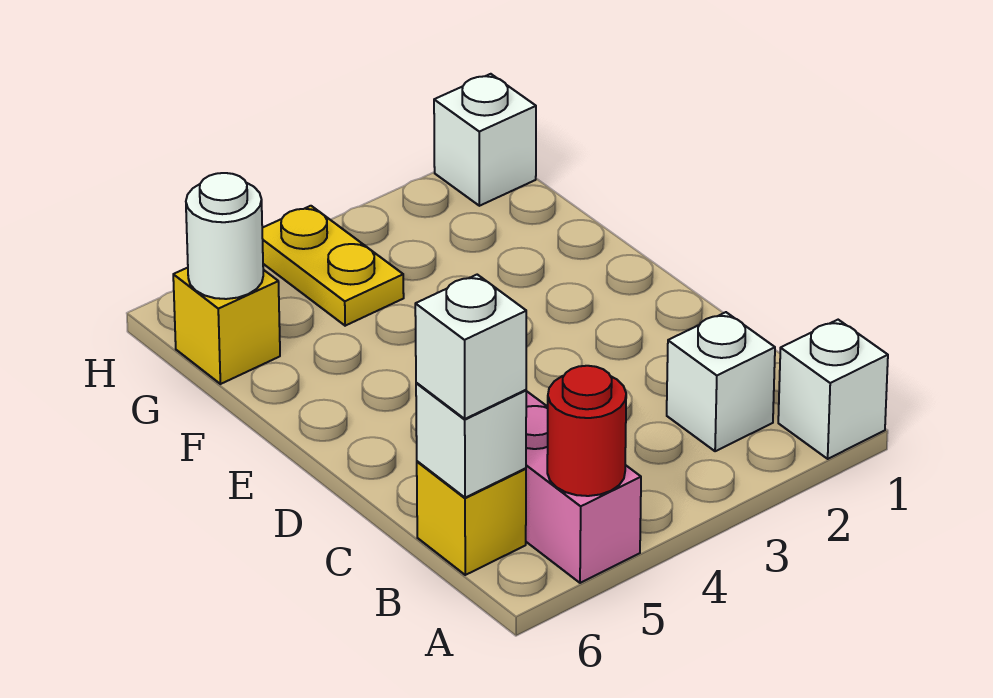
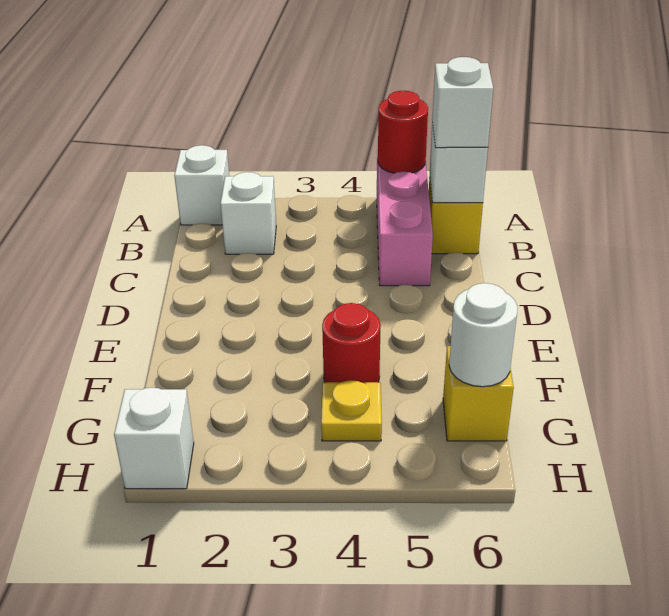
none -> red round brick F4 level 1
yellow plate G4:H4 level 1 -> yellow plate G4 level 1

